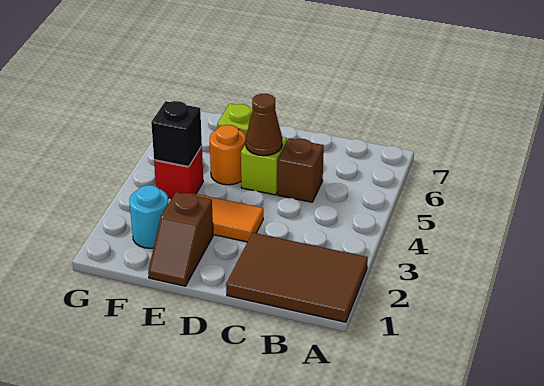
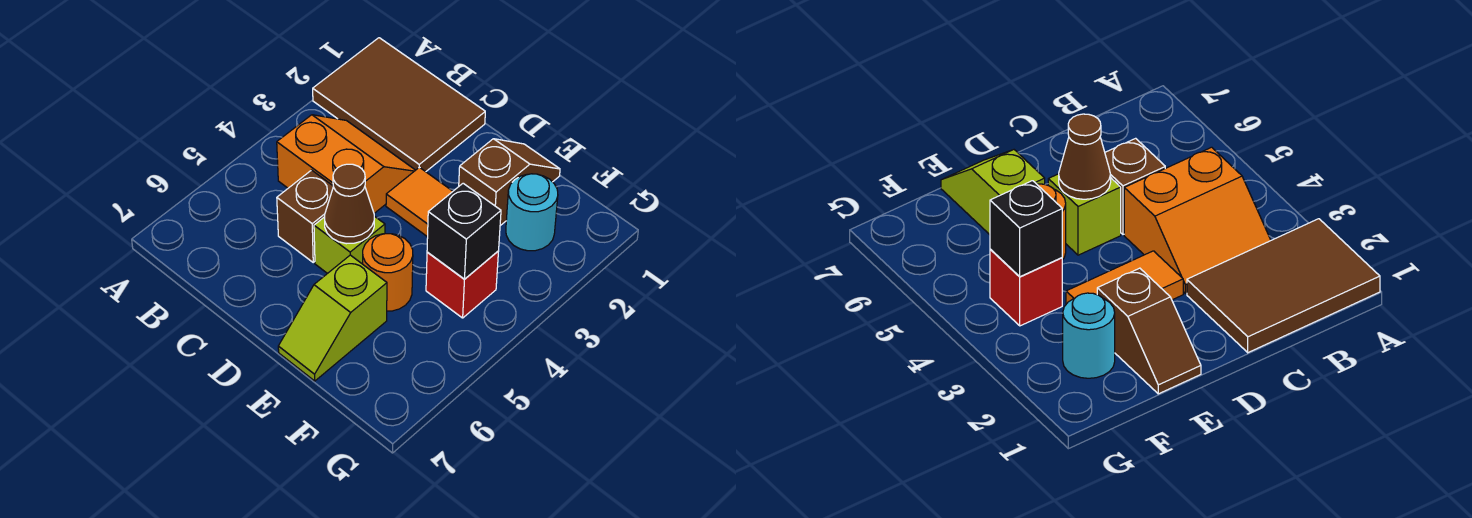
none -> orange slope B3:C4 level 1 top 4

